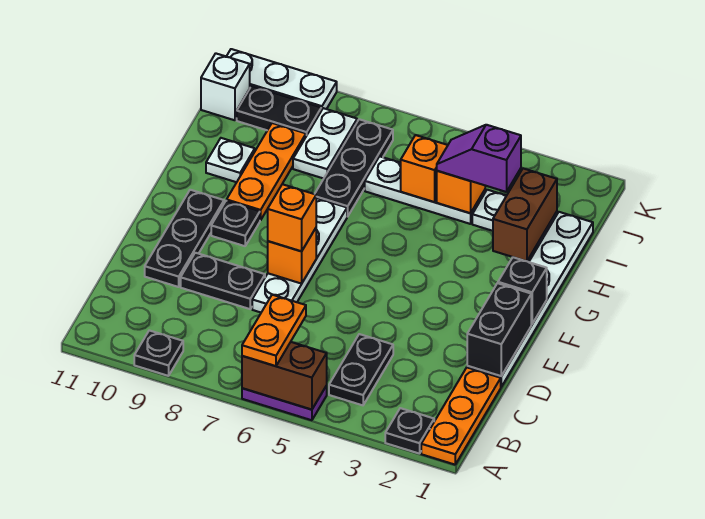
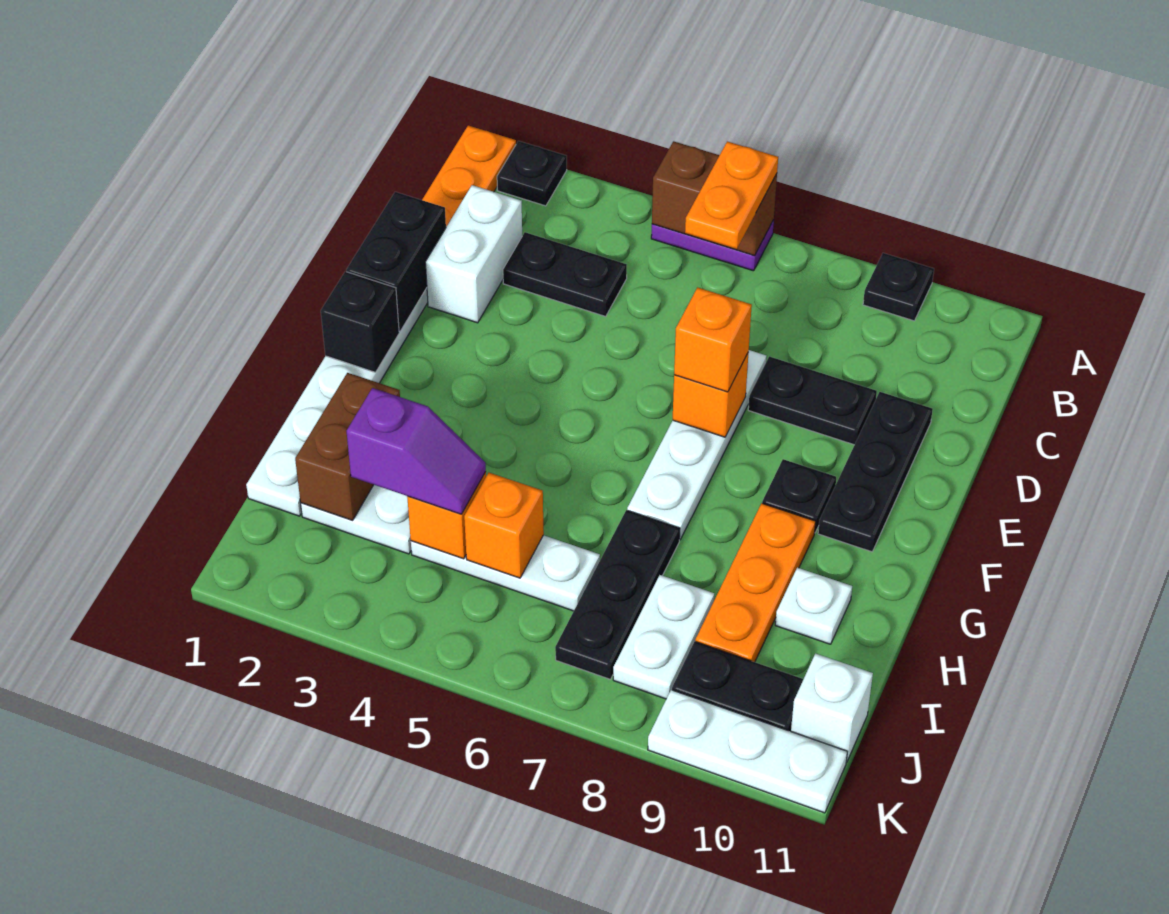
black plate B4:C4 level 1 -> black plate C3:C4 level 1
none -> white brick C2:D2 level 1

